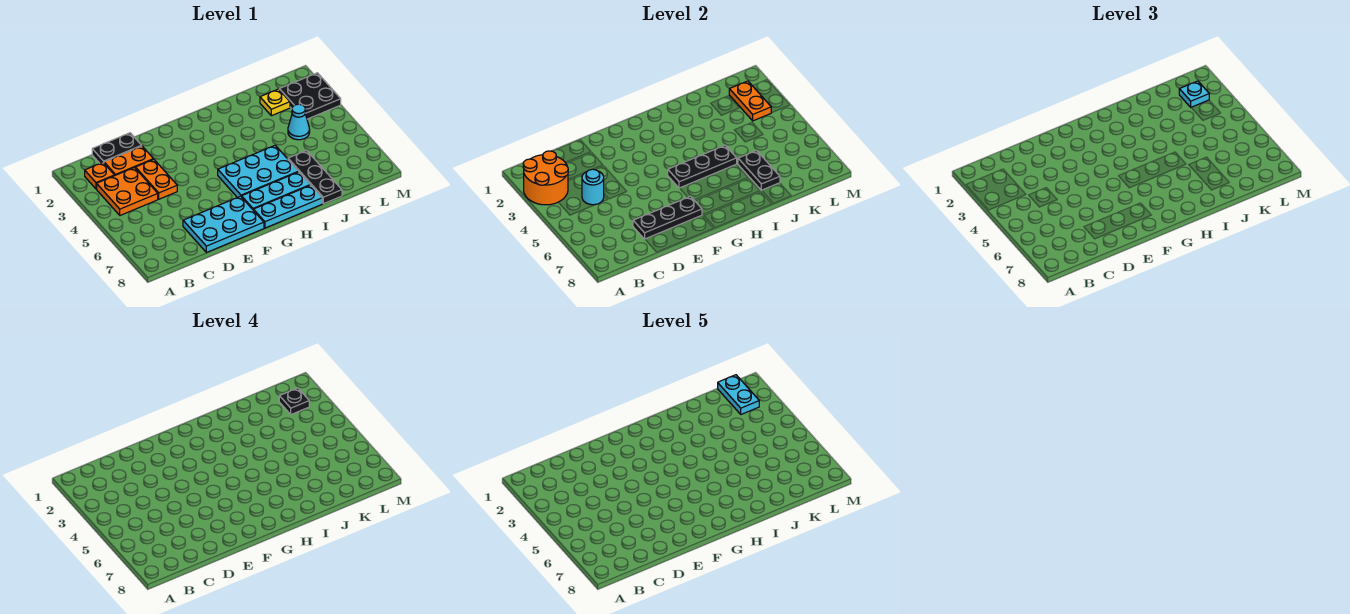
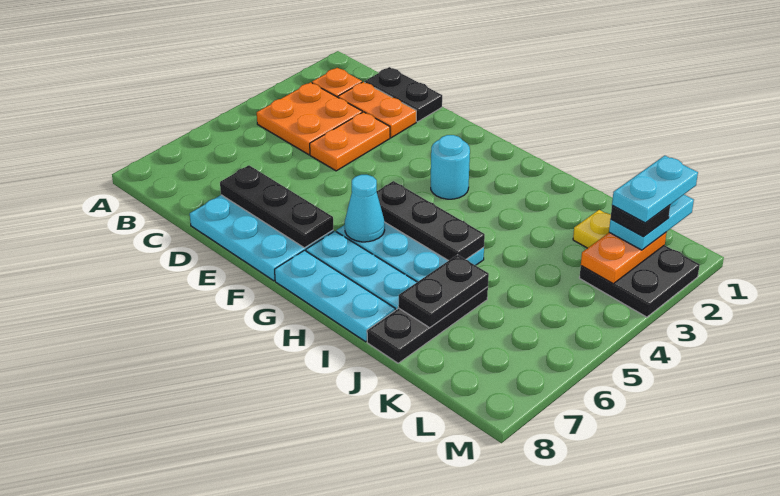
orange round brick A2:B3 level 2 -> none
cyan round brick C4 level 2 -> cyan round brick G3 level 1
cyan cone K4 level 1 -> cyan cone G6 level 2
cyan plate L2 level 3 -> cyan plate L1:L2 level 3

